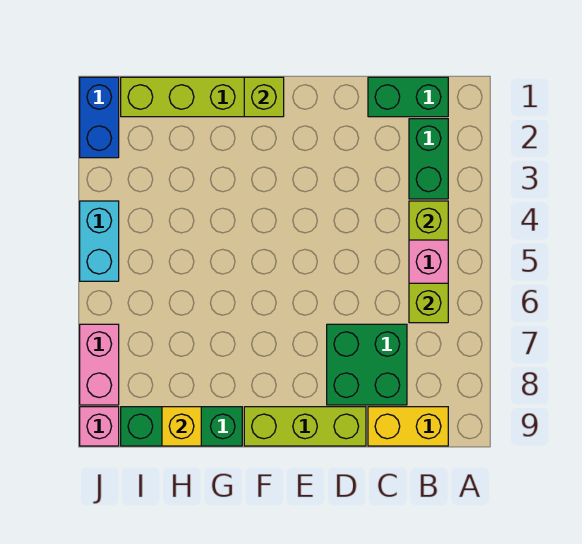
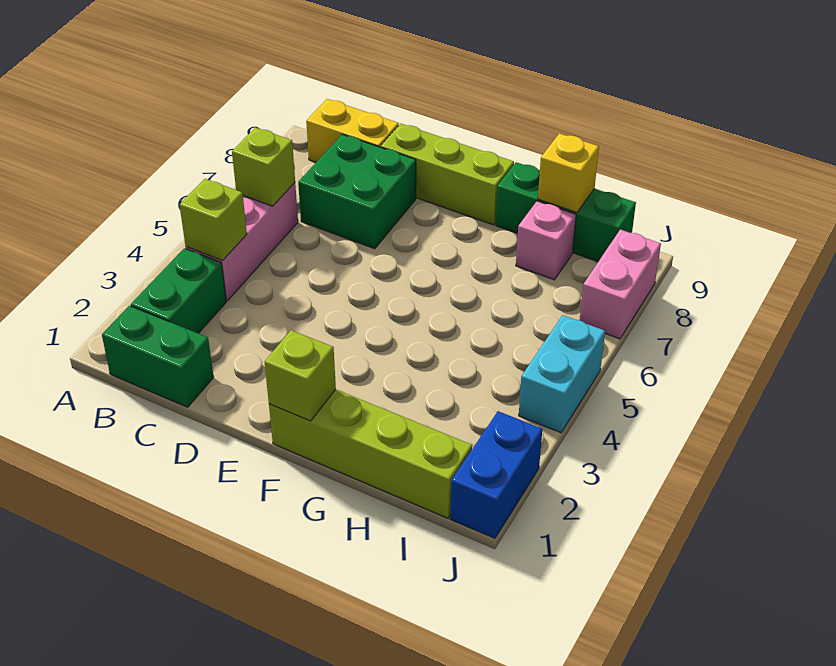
pink brick J9 level 1 -> pink brick H8 level 1

